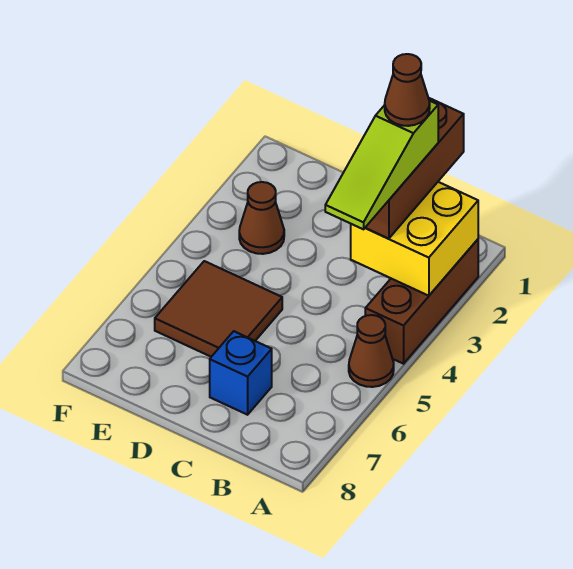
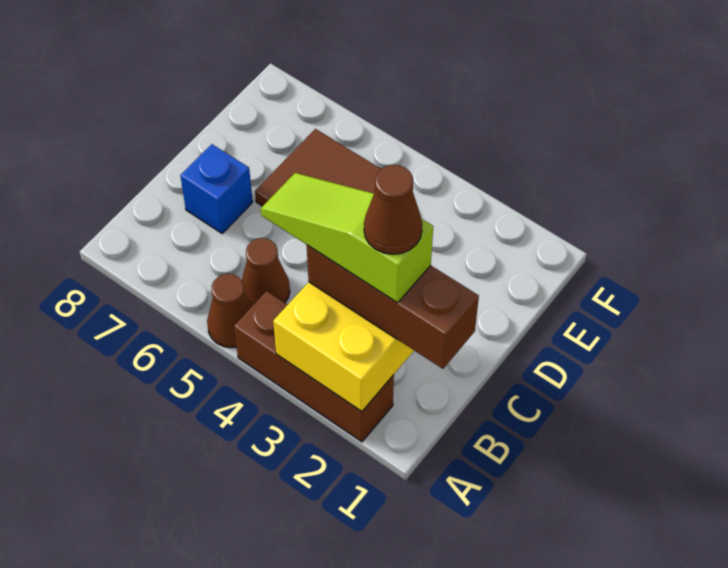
brown cone E3 level 1 -> brown cone B5 level 1

